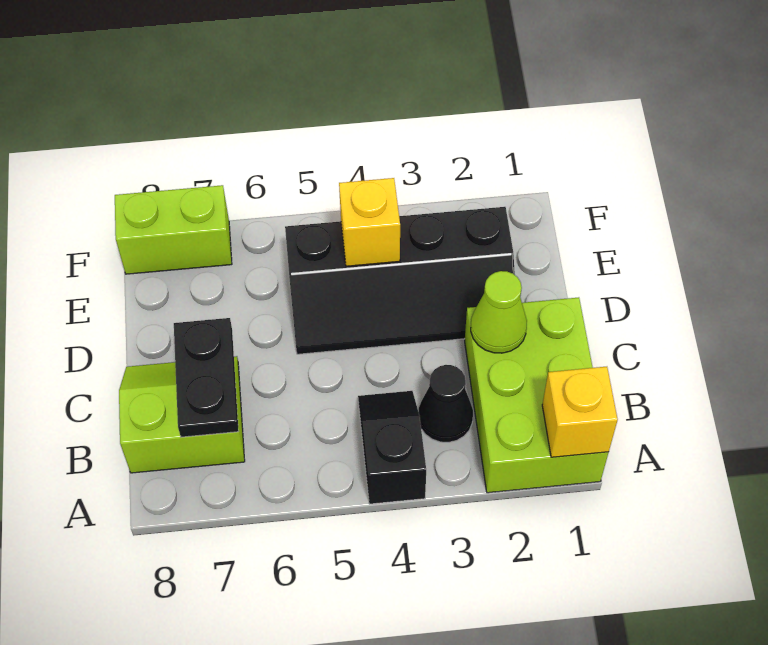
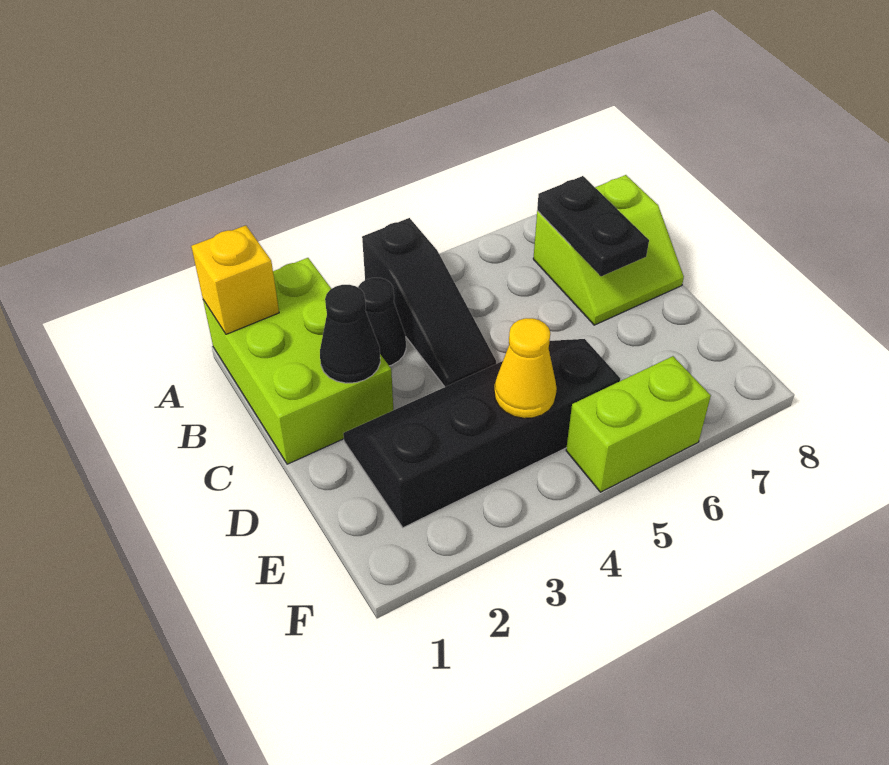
black slope A4:B4 level 1 top A -> black slope A4:C4 level 1 top A
lime cone C2 level 2 -> black cone C2 level 2
yellow brick E4 level 2 -> yellow cone E4 level 2
lime brick F7:F8 level 1 -> lime brick F5:F6 level 1

